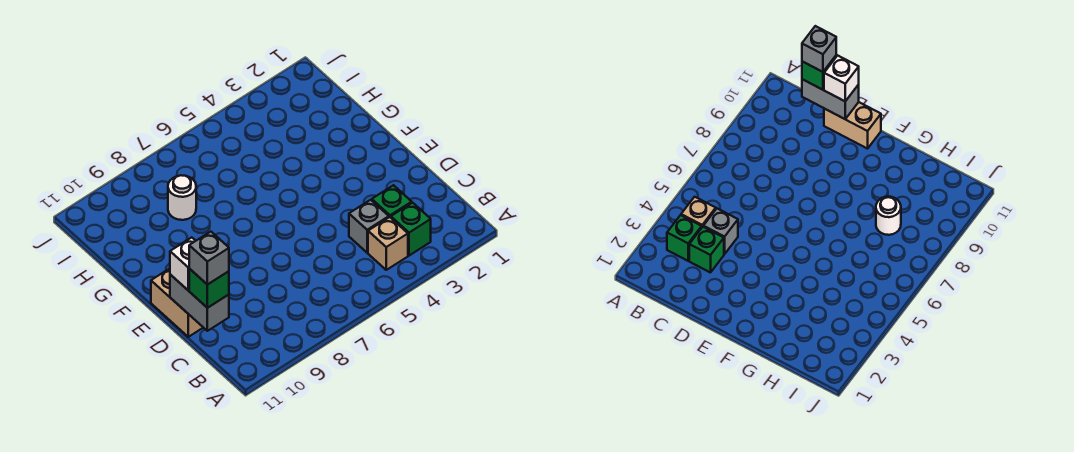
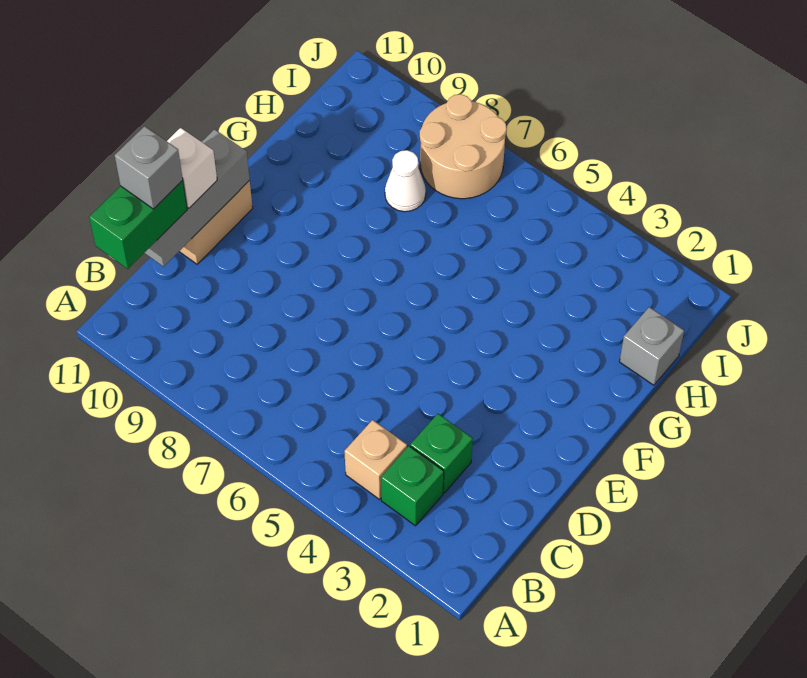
grey brick C4 level 1 -> grey brick H1 level 1
grey brick C11:D11 level 2 -> grey brick C11:E11 level 2
green brick C11 level 3 -> green brick B11:C11 level 3
white round brick H8 level 1 -> white cone H8 level 1
none -> tan round brick I7:J8 level 1

